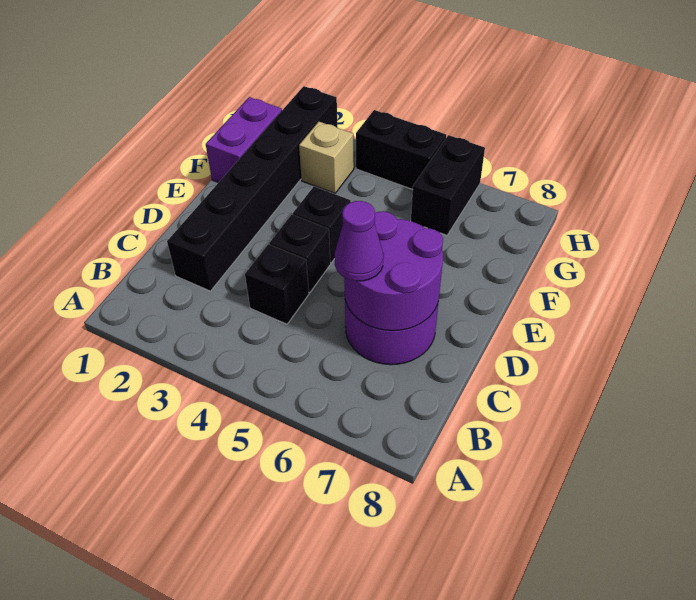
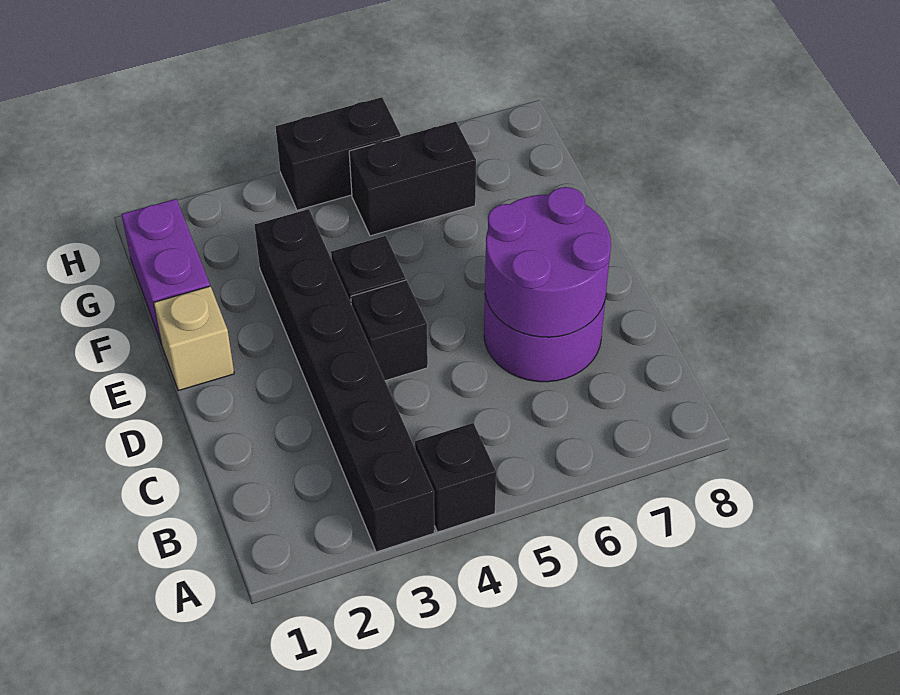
black brick C2:H2 level 1 -> black brick A3:F3 level 1
black brick C4 level 1 -> black brick A4 level 1
purple cone C6 level 3 -> none
tan brick G3 level 1 -> tan brick E1 level 1
black brick G6:H6 level 1 -> black brick G5:G6 level 1

